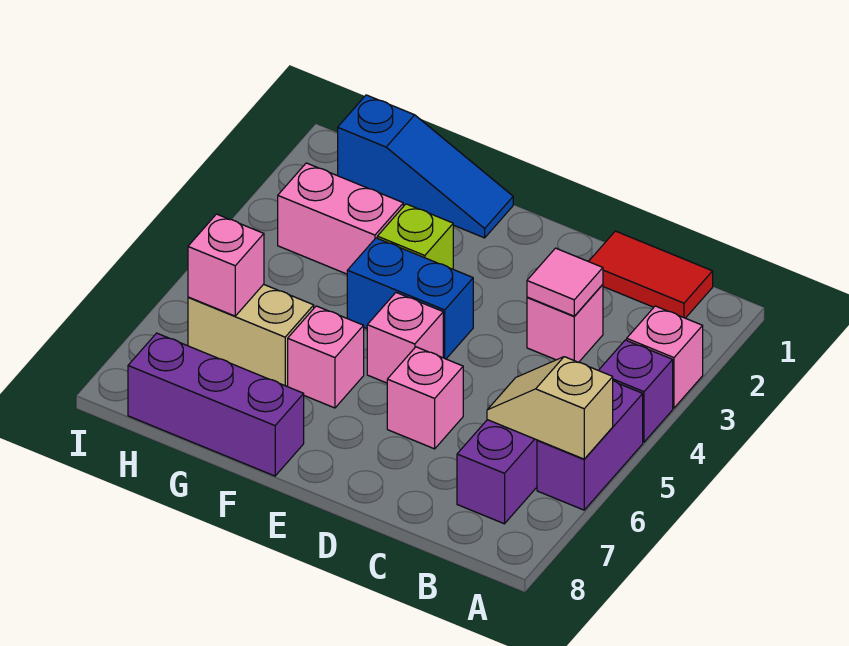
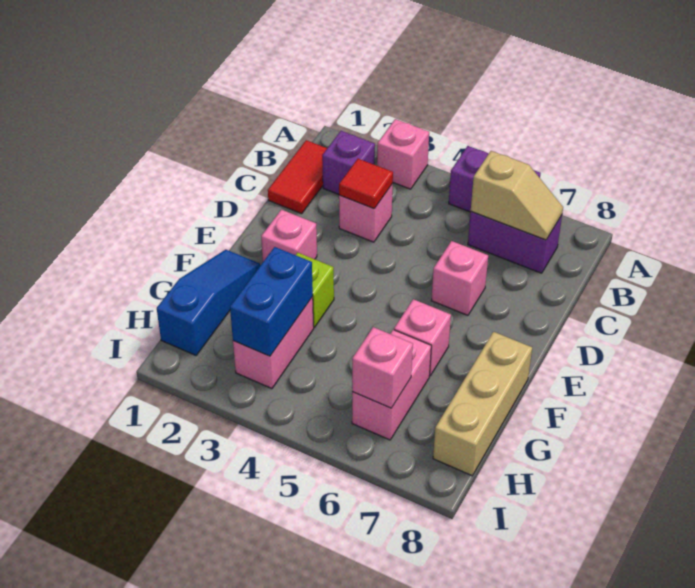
purple brick A4 level 1 -> purple brick B2 level 1
tan slope A6:B6 level 2 top A -> tan slope B6:B7 level 2 top 6
pink tile C3 level 2 -> red tile C3 level 2
blue brick E4:F4 level 1 -> blue brick G3:H3 level 2
pink brick E5 level 1 -> pink brick E2 level 1
purple brick F8:H8 level 1 -> tan brick F8:H8 level 1
tan brick G6:H6 level 1 -> pink brick G6:H6 level 1

